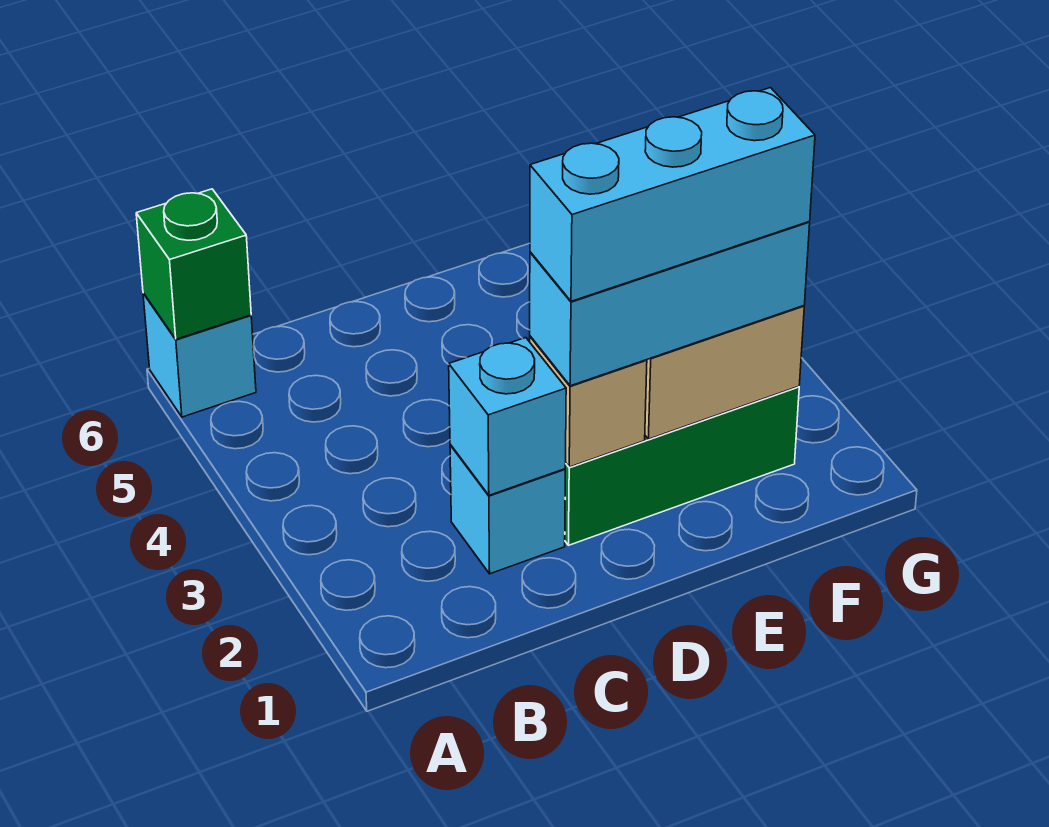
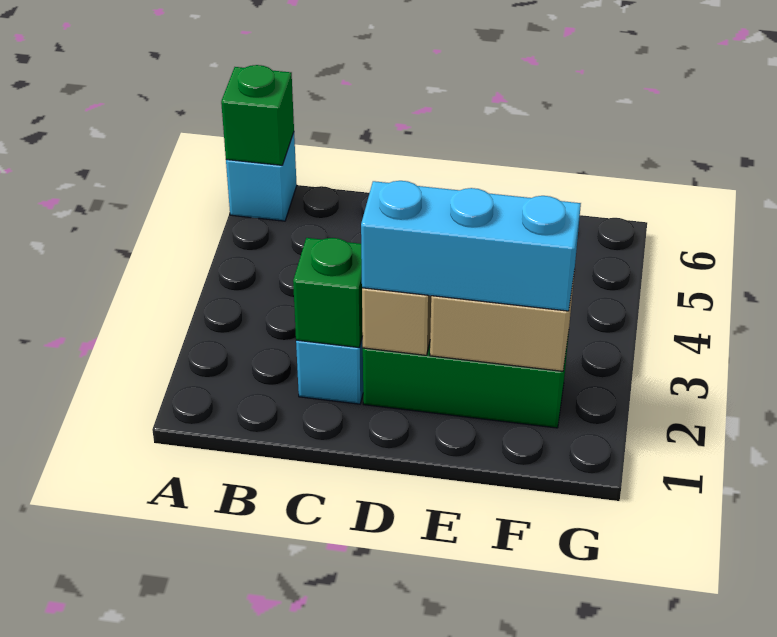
cyan brick C2 level 2 -> green brick C2 level 2
cyan brick D2:F2 level 4 -> none

